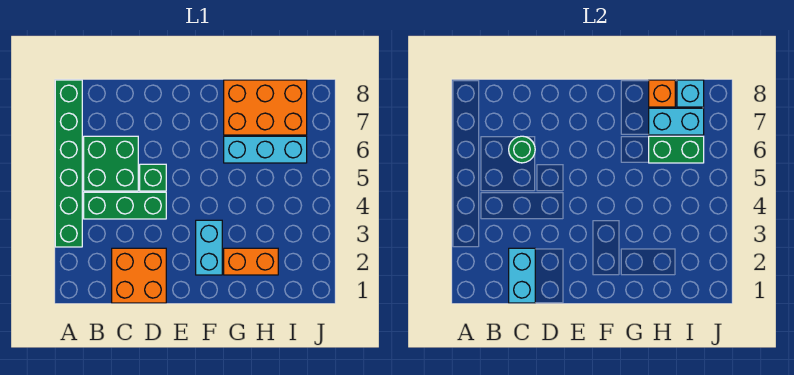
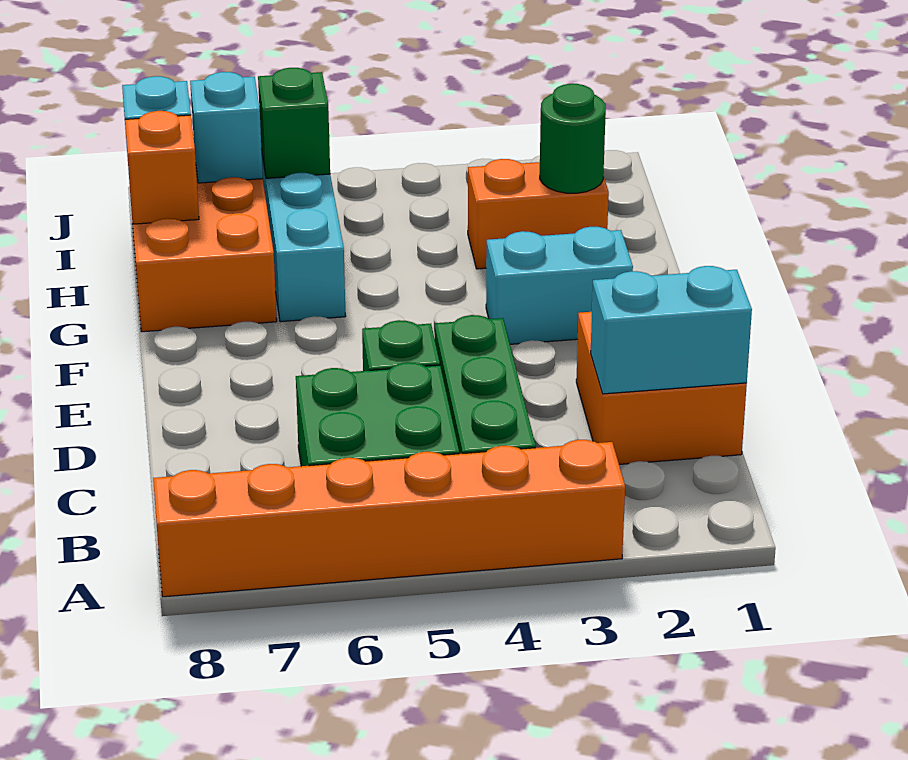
green brick A3:A8 level 1 -> orange brick A3:A8 level 1
green round brick C6 level 2 -> green round brick H2 level 2
orange brick G2:H2 level 1 -> orange brick H2:H3 level 1
green brick H6:I6 level 2 -> green brick I6 level 2
cyan brick H7:I7 level 2 -> cyan brick I7 level 2

